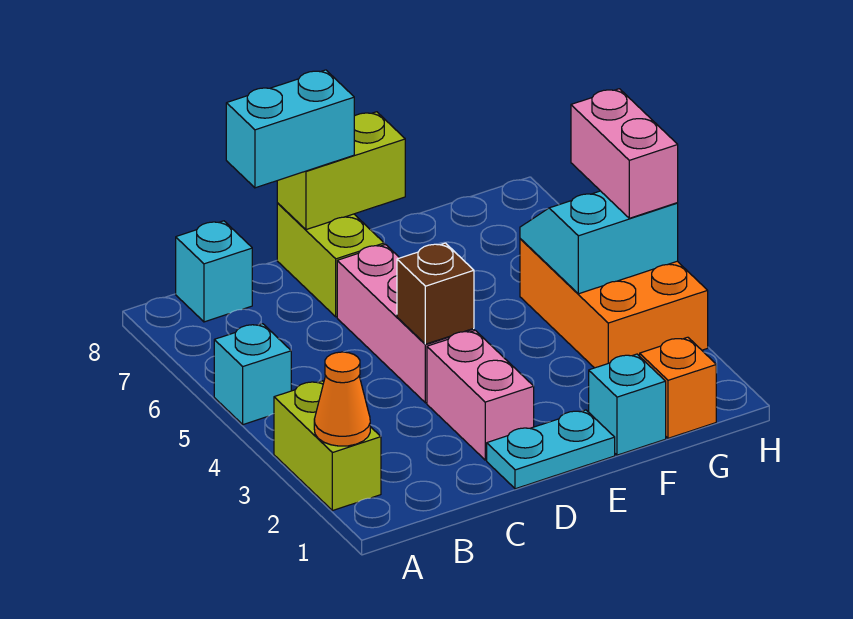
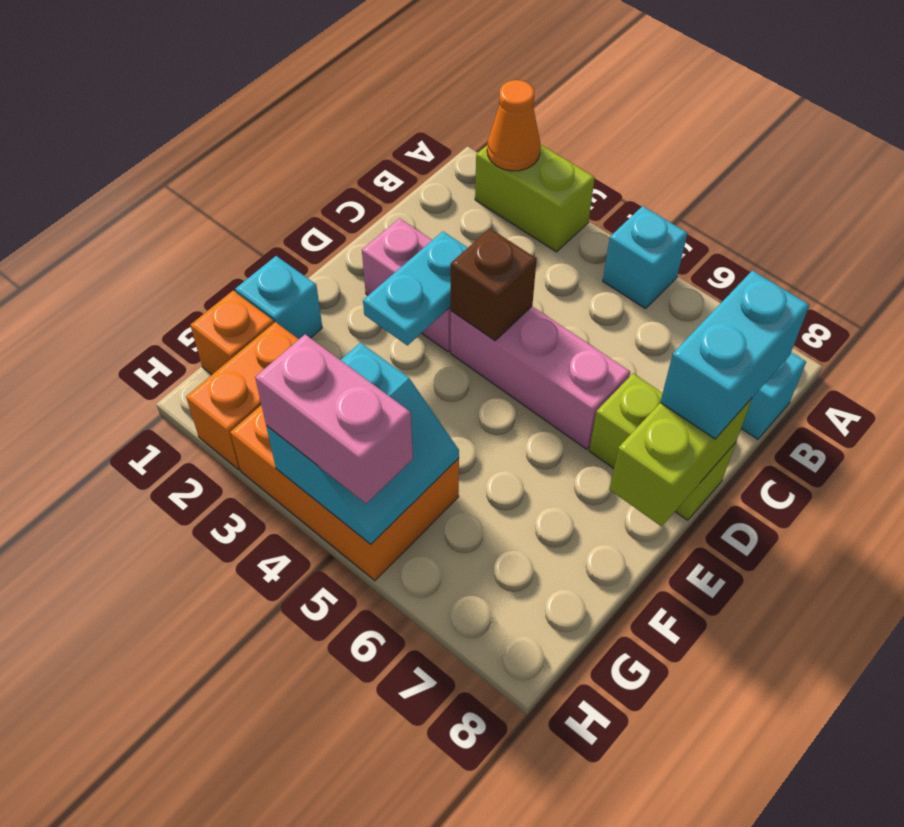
cyan plate D1:E1 level 1 -> cyan plate D3:E3 level 2
none -> orange brick G2:H2 level 1

